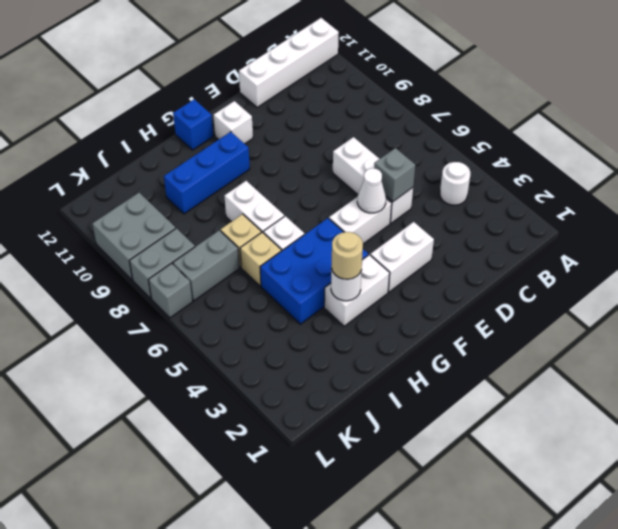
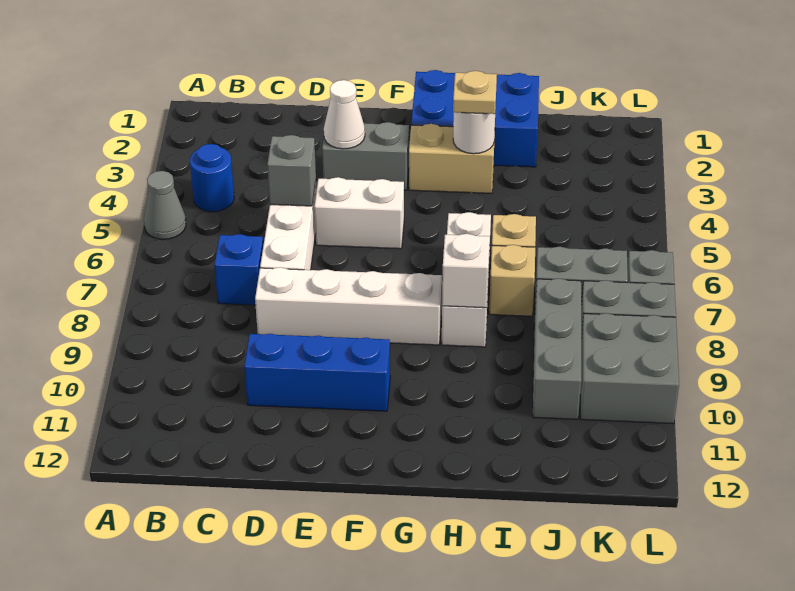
none -> grey cone A5 level 1
white brick A12:D12 level 1 -> white brick D8:G8 level 1
white round brick B4 level 1 -> blue round brick B4 level 1
white brick E3:F3 level 1 -> grey brick E3:F3 level 1
white cone E5 level 2 -> white cone E3 level 2
white brick F11 level 1 -> white brick H8 level 2
white brick G3:H3 level 1 -> tan brick G3:H3 level 1
blue brick G4:I5 level 1 -> blue brick G1:I2 level 1
blue brick G10:I10 level 1 -> blue brick D10:F10 level 1
blue brick G12 level 1 -> blue brick C7 level 1
tan round brick H3 level 3 -> tan plate H3 level 3
none -> grey brick J8:J10 level 1

